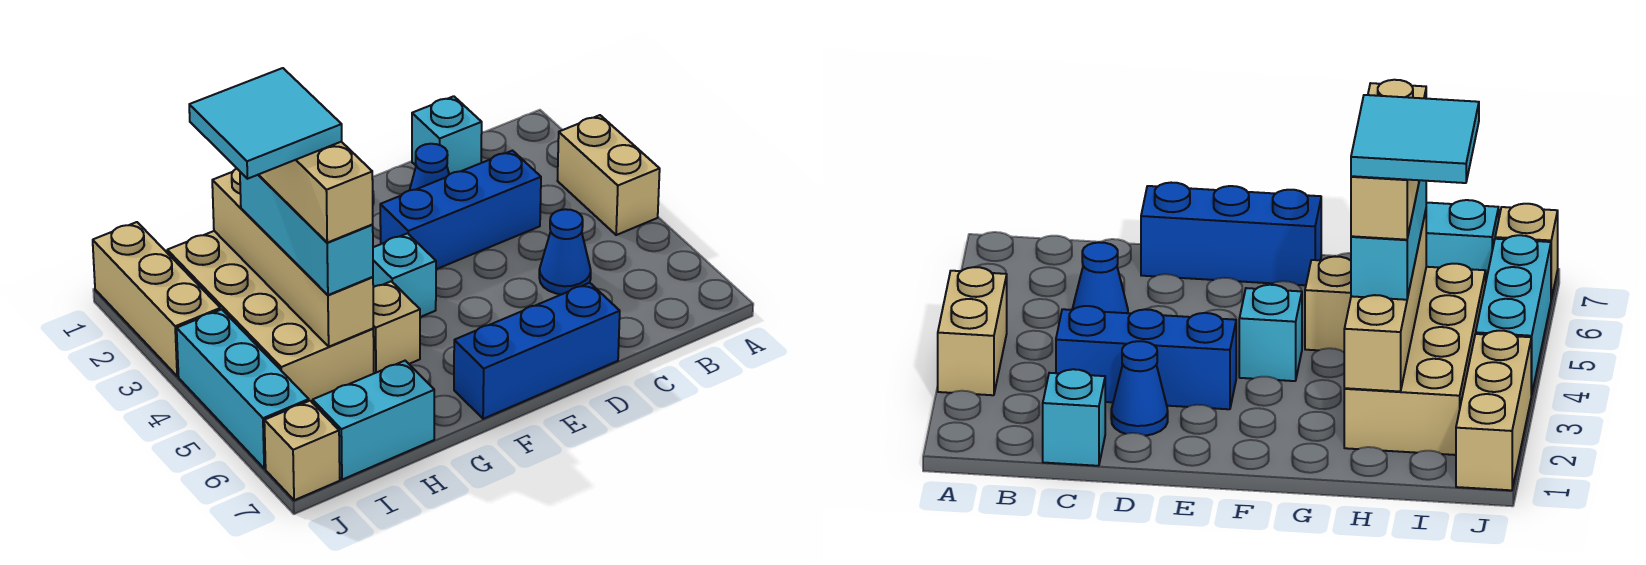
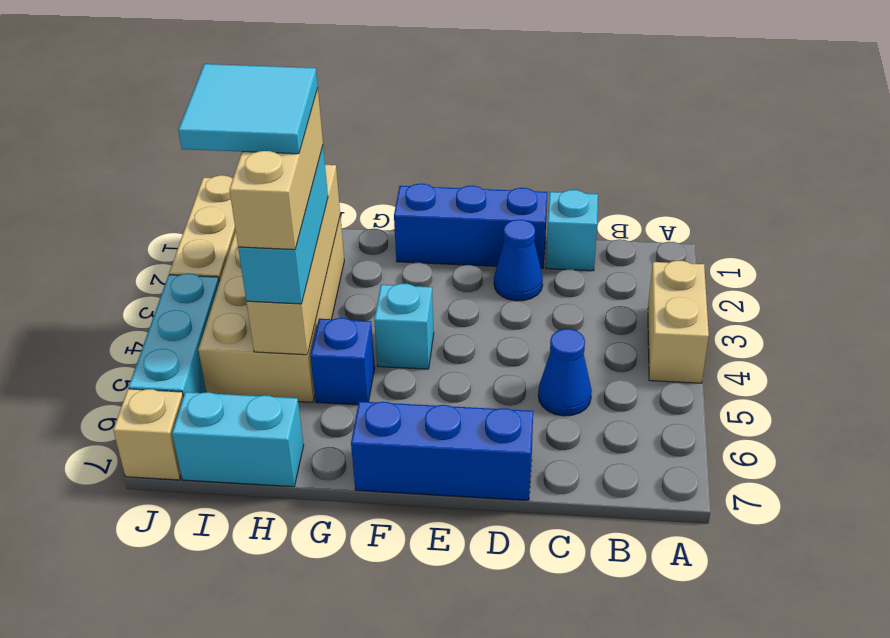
blue brick C3:E3 level 1 -> blue brick D1:F1 level 1
tan brick G5 level 1 -> blue brick G5 level 1

